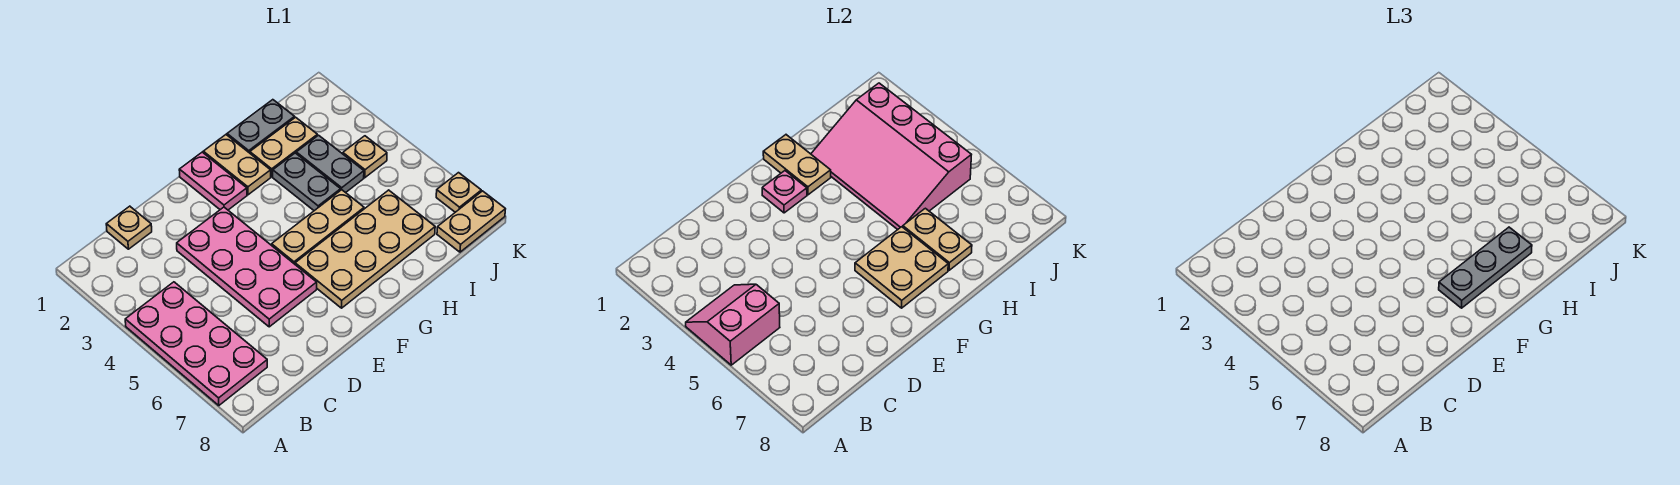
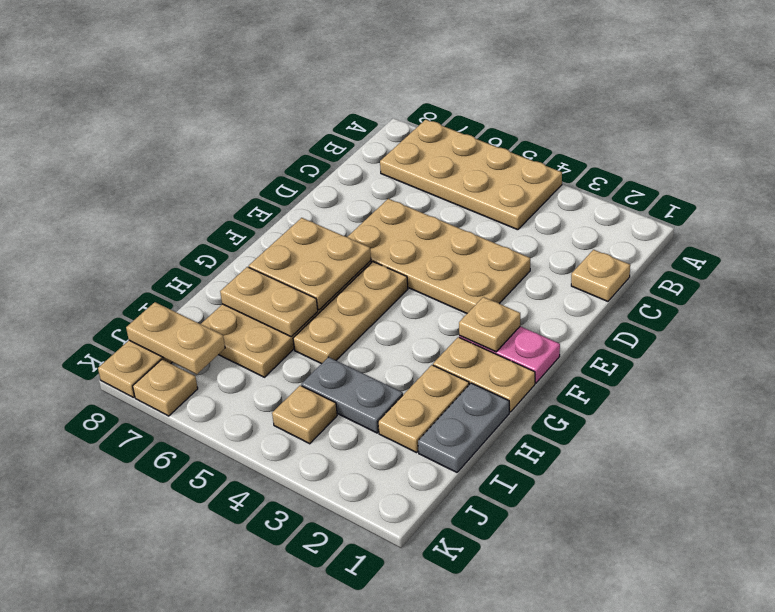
pink plate A4:B7 level 1 -> tan plate A4:B7 level 1
pink slope A4:B5 level 2 top 5 -> none
pink plate D3:E6 level 1 -> tan plate D3:E6 level 1
pink plate F2 level 2 -> tan plate F2 level 2
grey plate F7:H7 level 3 -> none
tan plate G1:G2 level 2 -> tan plate J7:J8 level 2
pink slope H2:J5 level 2 top J -> none
grey plate H3:H4 level 1 -> none

